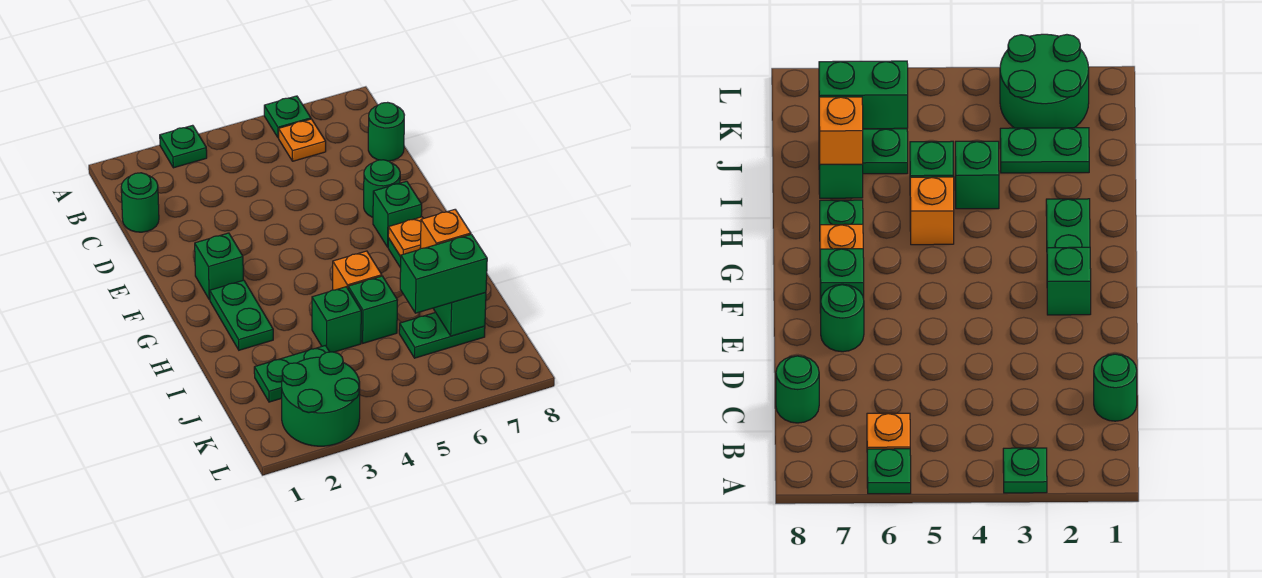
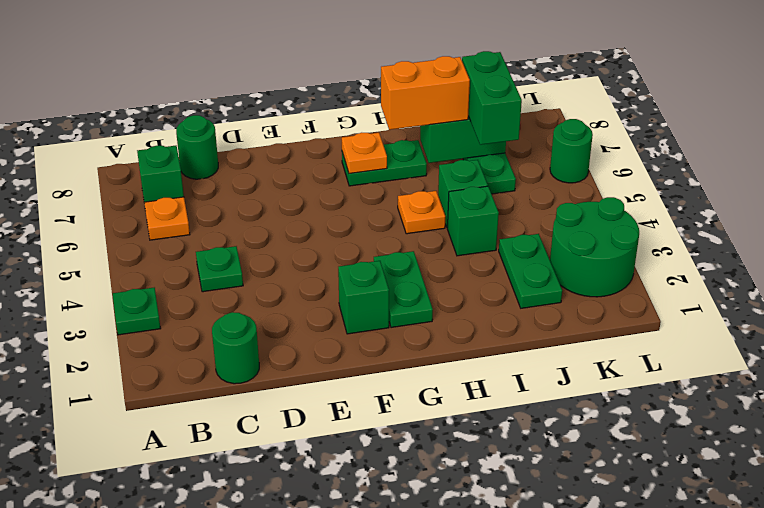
green plate A6 level 1 -> green plate C4 level 1
green round brick E7 level 1 -> green round brick L6 level 1
green brick F7 level 1 -> green brick B7 level 1
green plate G2:H2 level 1 -> green plate G2:G3 level 1
orange brick H5 level 1 -> orange plate H5 level 1
orange brick I7 level 3 -> orange brick H7:I7 level 3

